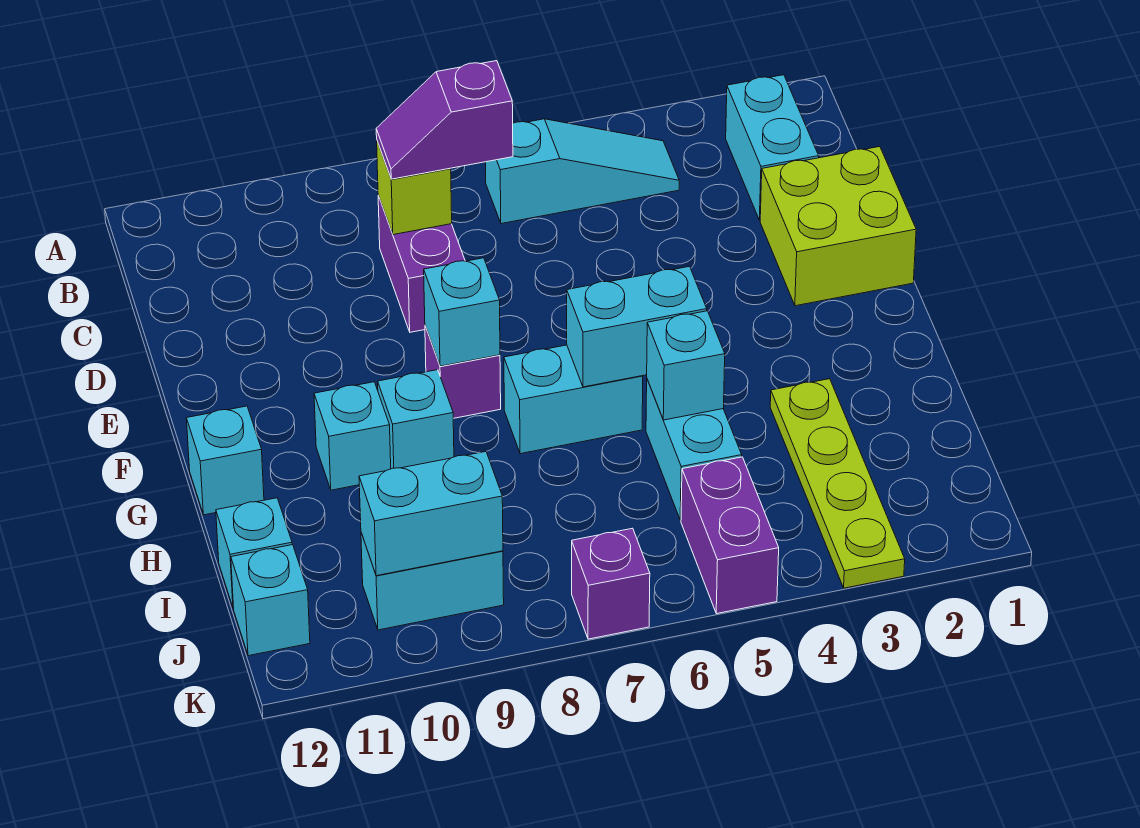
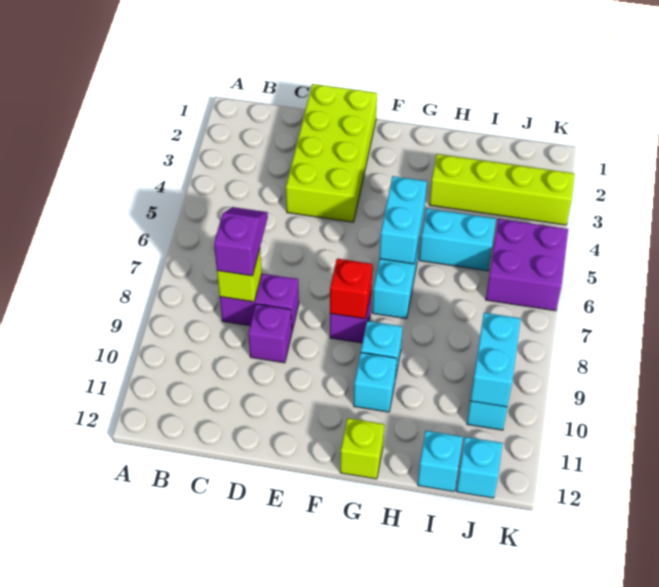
cyan brick B2:C2 level 1 -> none
cyan slope B4:B6 level 1 top 6 -> none
purple slope C7:C8 level 3 top 7 -> purple slope C7:C8 level 3 top 8
lime brick D1:E2 level 1 -> lime brick D1:E4 level 1
cyan brick F8 level 2 -> red brick F8 level 2
cyan brick G12 level 1 -> lime brick G12 level 1
lime plate H3:K3 level 1 -> lime brick H3:K3 level 1
cyan brick H5 level 2 -> none
purple brick J5:K5 level 1 -> purple brick J5:K6 level 1
purple brick K7 level 1 -> purple brick D9 level 1

